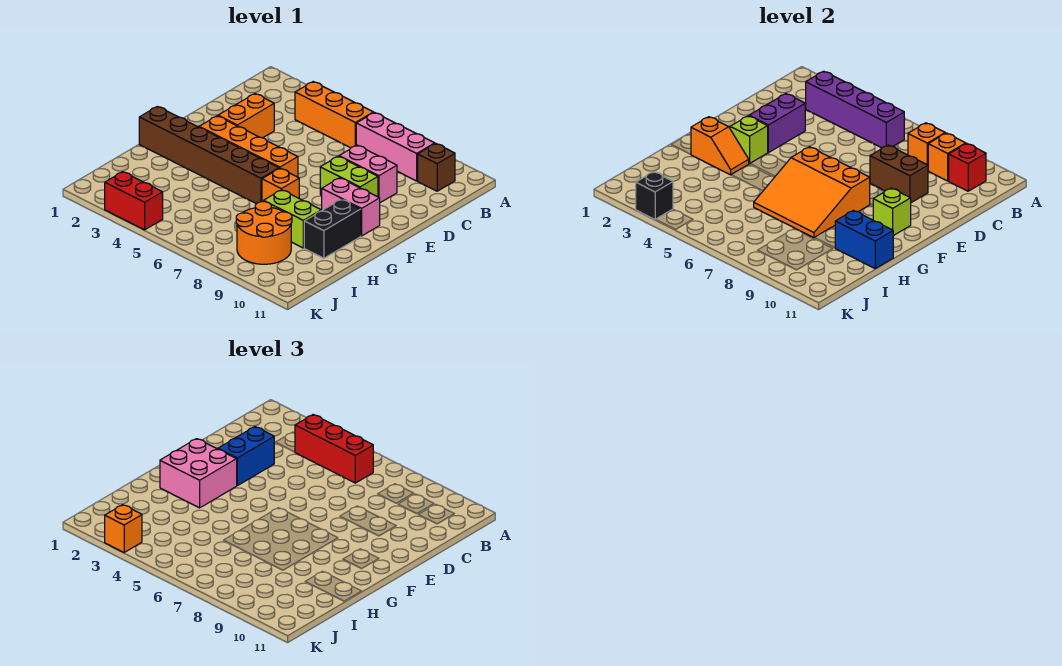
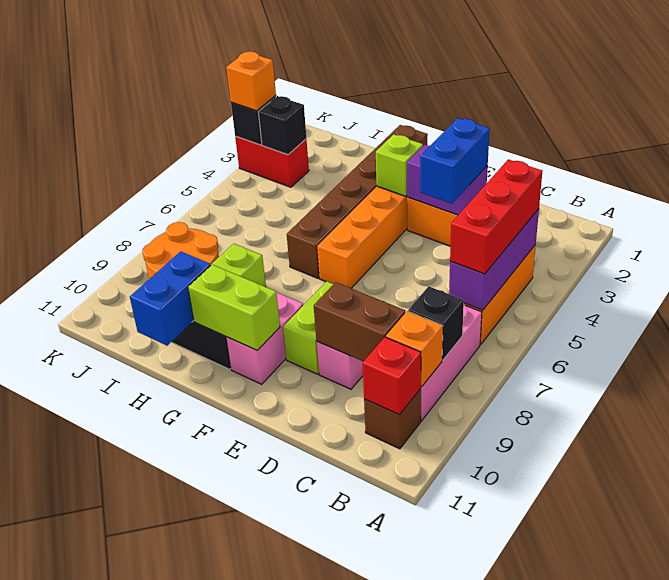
purple brick B3:B6 level 2 -> purple brick B4:B6 level 2
orange brick B8 level 2 -> black brick B8 level 2
blue brick D3:E3 level 3 -> blue brick D3:D4 level 3
brown brick D8:D9 level 2 -> brown brick C9:D9 level 2
pink brick F2:G3 level 3 -> none
orange slope F6:H8 level 2 top F -> none
lime brick F10 level 2 -> lime brick F10:G10 level 2
orange slope G2:G3 level 2 top 2 -> none
orange brick G7 level 1 -> none
none -> black brick J3 level 2
red brick K3:K4 level 1 -> red brick J3:K3 level 1

